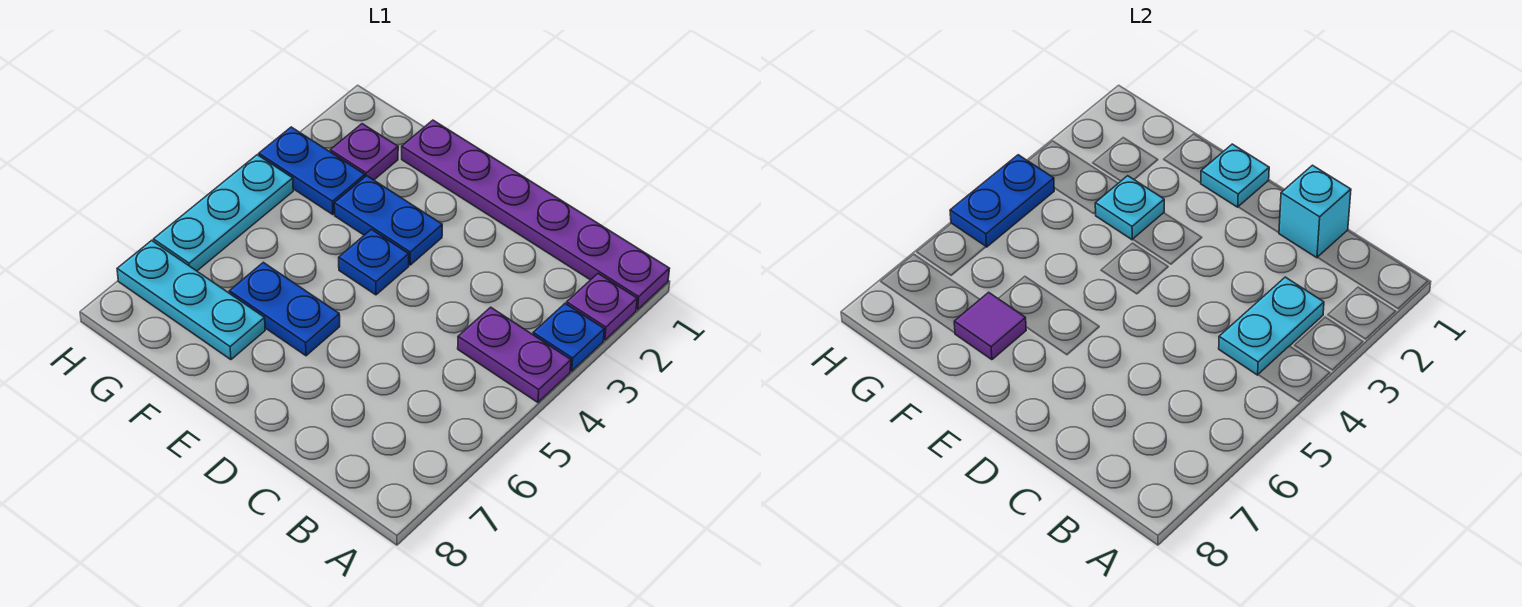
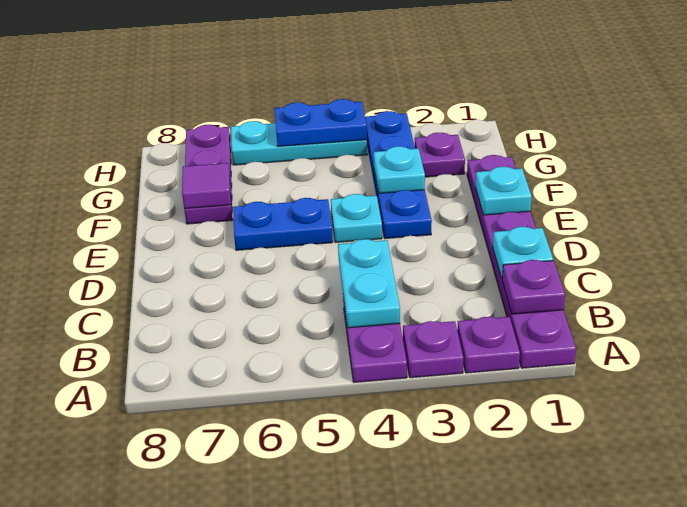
blue plate A3 level 1 -> purple plate A3 level 1
none -> purple plate B1 level 2
cyan plate B3:B4 level 2 -> cyan plate B4:C4 level 2
cyan brick C1 level 2 -> cyan plate C1 level 2
blue plate E4 level 1 -> cyan plate E4 level 1
blue plate E6:F6 level 1 -> blue plate E5:E6 level 1
cyan plate F7:H7 level 1 -> purple plate F7:H7 level 1

